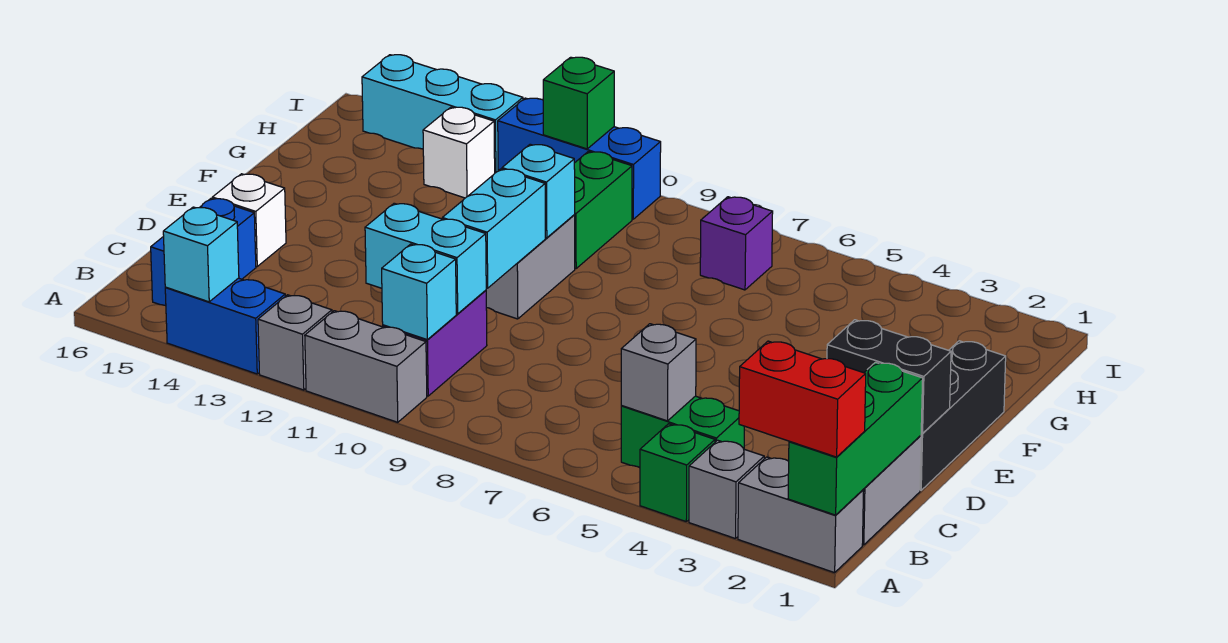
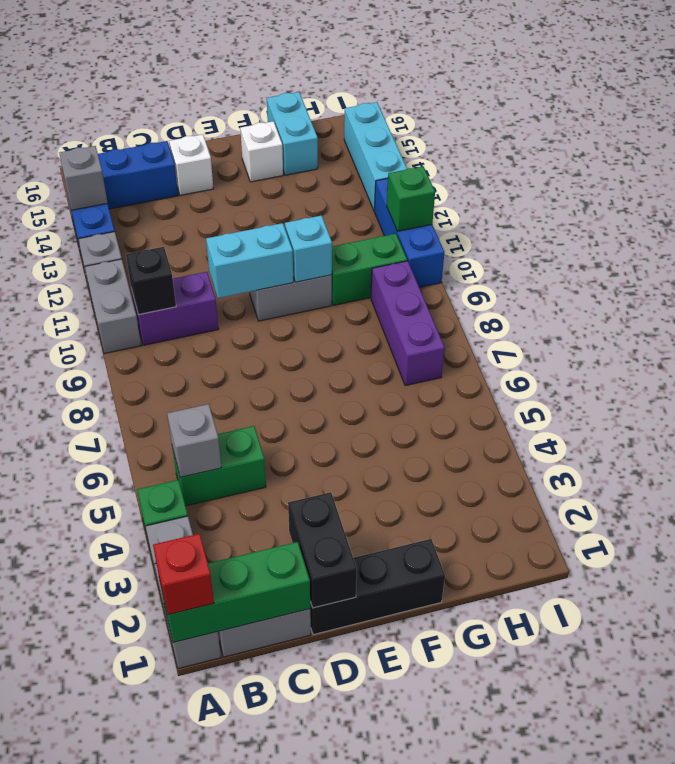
red brick A1:A2 level 3 -> red brick A1 level 3
cyan brick A14 level 2 -> grey brick A14 level 2
green brick B4:B5 level 1 -> green brick B5:C5 level 1
cyan brick B10 level 2 -> black brick B10 level 2
cyan brick C10:C11 level 2 -> cyan brick G15:G16 level 1
purple brick H7 level 1 -> purple brick H7:H9 level 1
white brick H13 level 1 -> white brick F15 level 1

